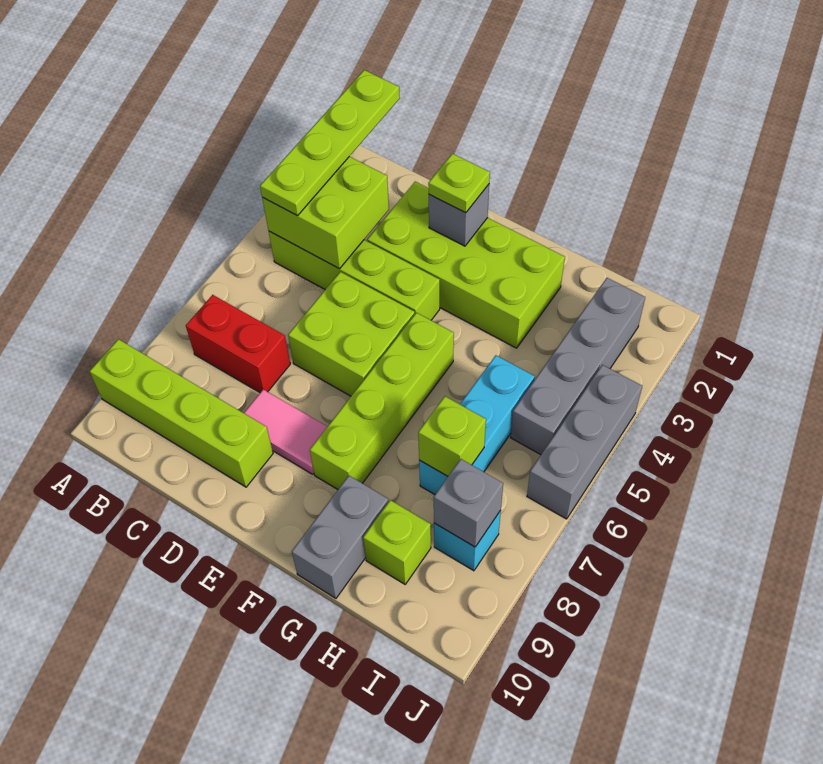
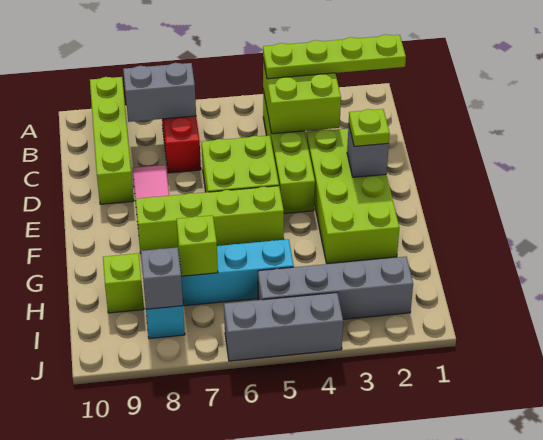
grey brick G9:G10 level 1 -> grey brick B7:B8 level 2

